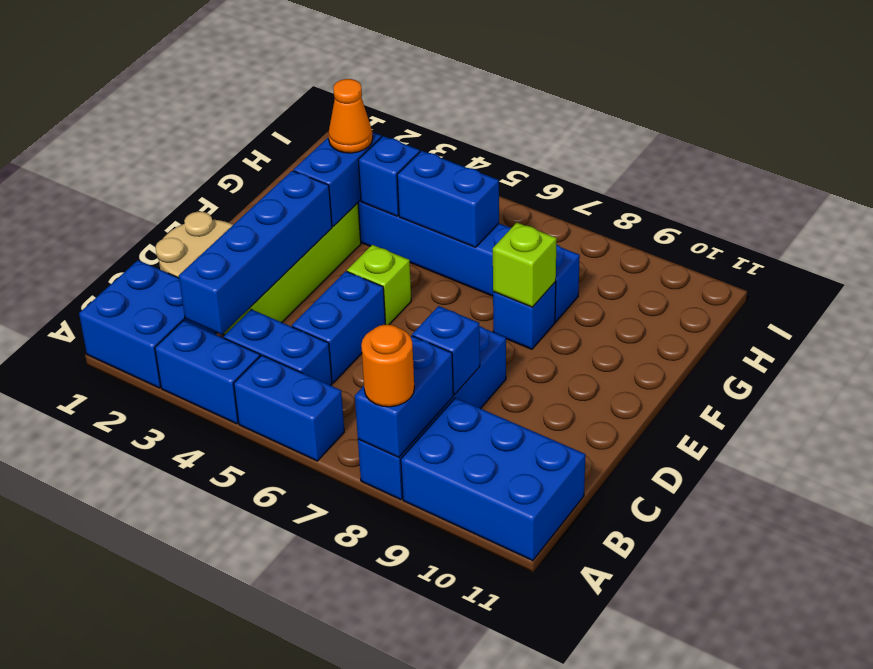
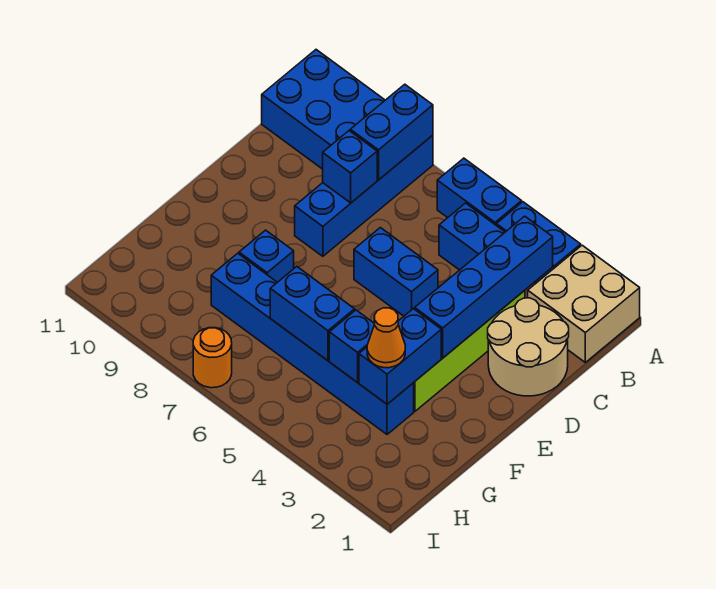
blue brick A1:B2 level 1 -> tan brick A1:B2 level 1
orange round brick A8 level 3 -> orange round brick I7 level 1
blue brick C5:D5 level 1 -> blue brick D5:D6 level 1
lime brick E5 level 1 -> none
lime brick F8 level 2 -> none

